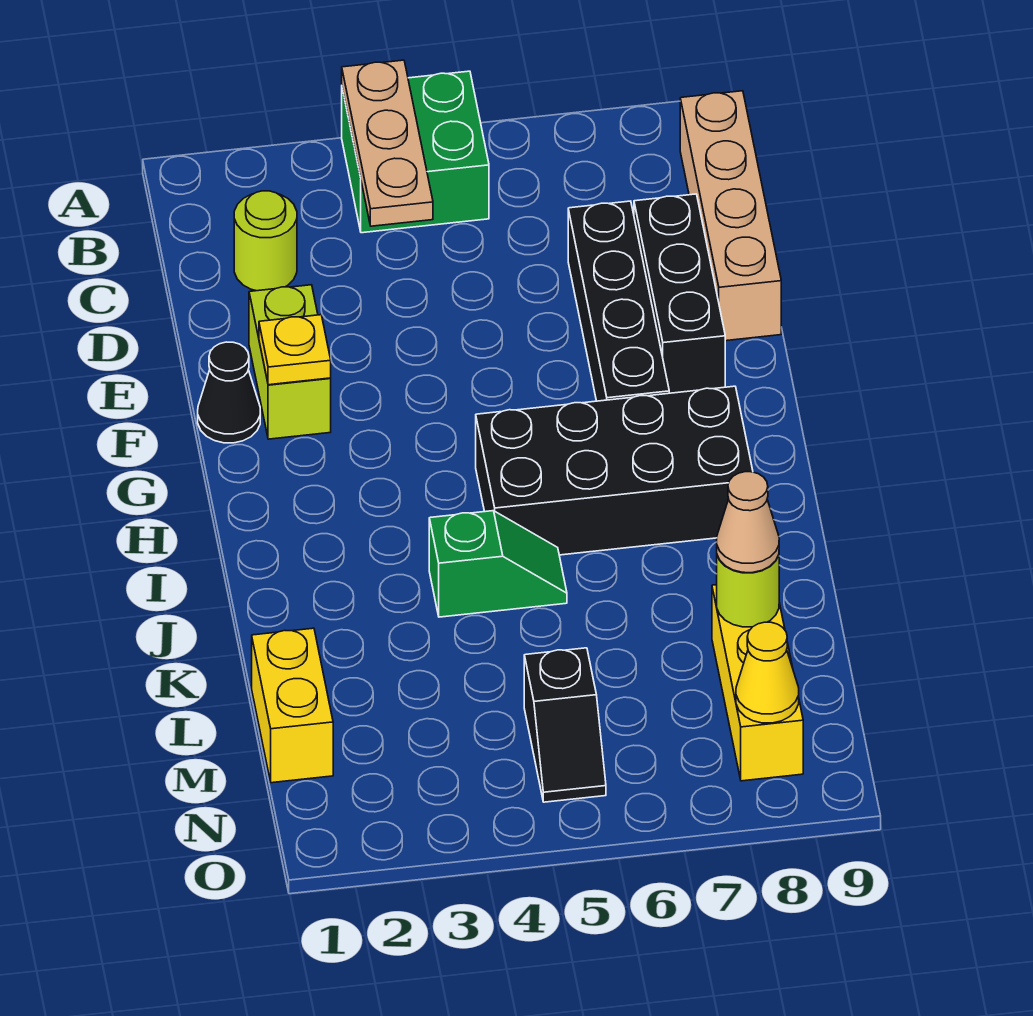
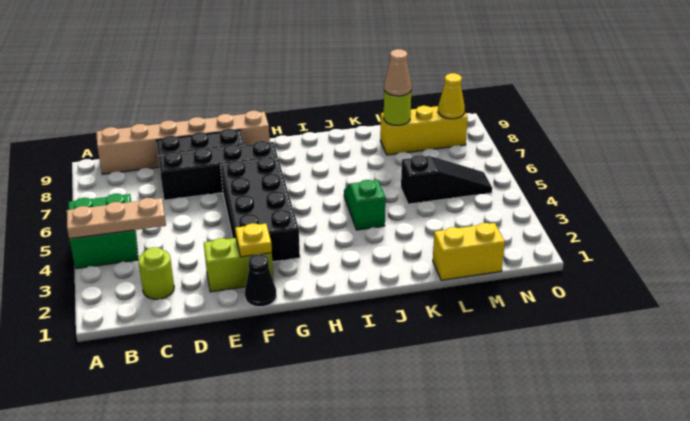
tan brick B9:E9 level 1 -> tan brick B9:G9 level 1
black brick H5:I8 level 1 -> black brick F3:G6 level 1
black slope M5:N5 level 1 top M -> black slope L5:N5 level 1 top L

